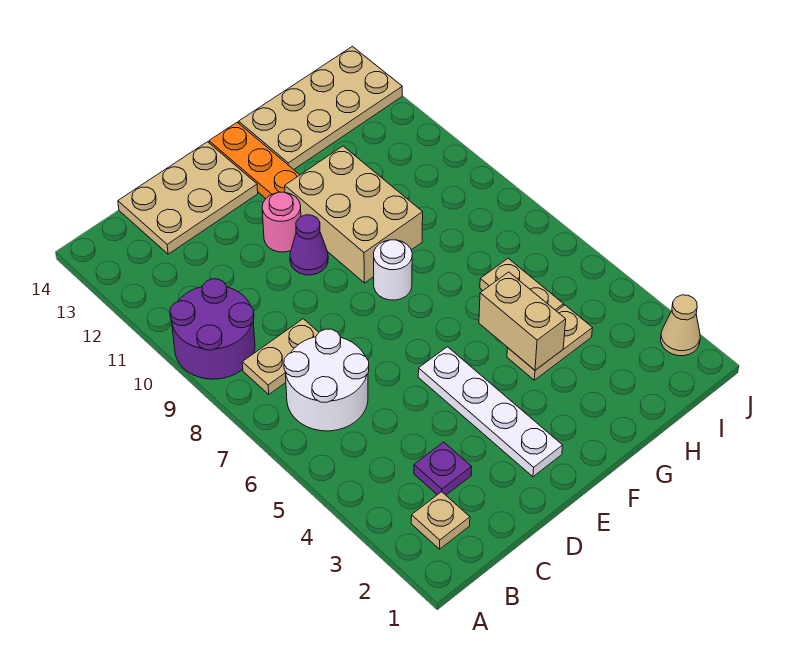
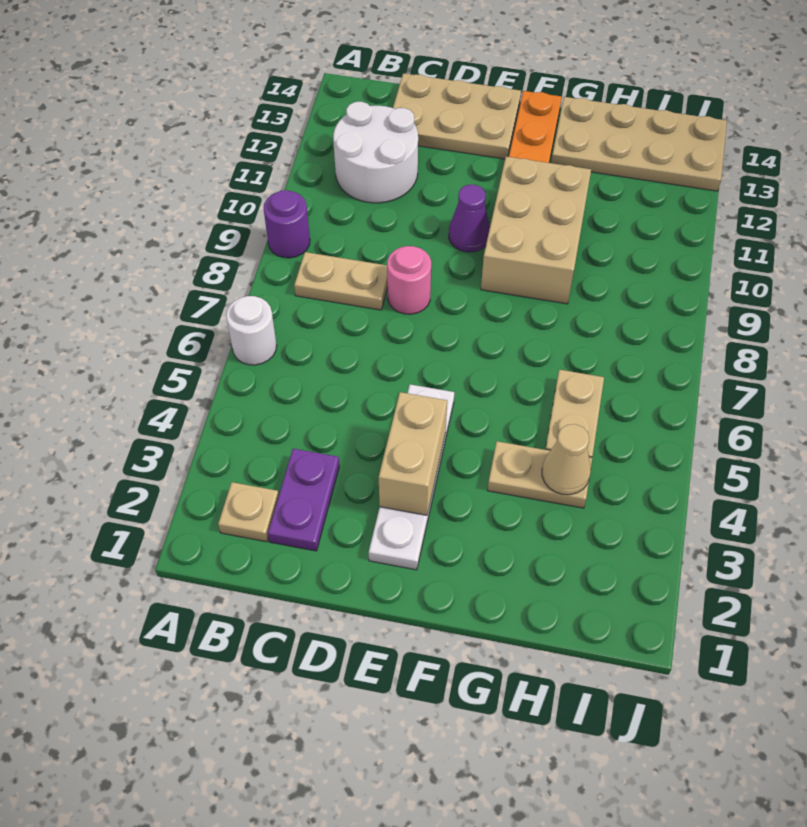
purple round brick A9:B10 level 1 -> purple round brick A9 level 1
white round brick B6:C7 level 1 -> white round brick B11:C12 level 1
purple plate C3 level 1 -> purple plate C2:C3 level 1
pink round brick E11 level 1 -> pink round brick D8 level 1
white round brick F8 level 1 -> white round brick A6 level 1
tan brick G4:G5 level 2 -> tan brick E3:E4 level 2
tan cone J2 level 1 -> tan cone H4 level 2

